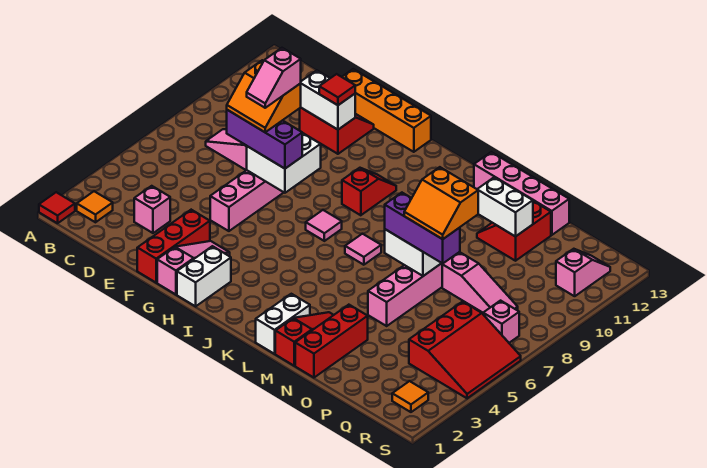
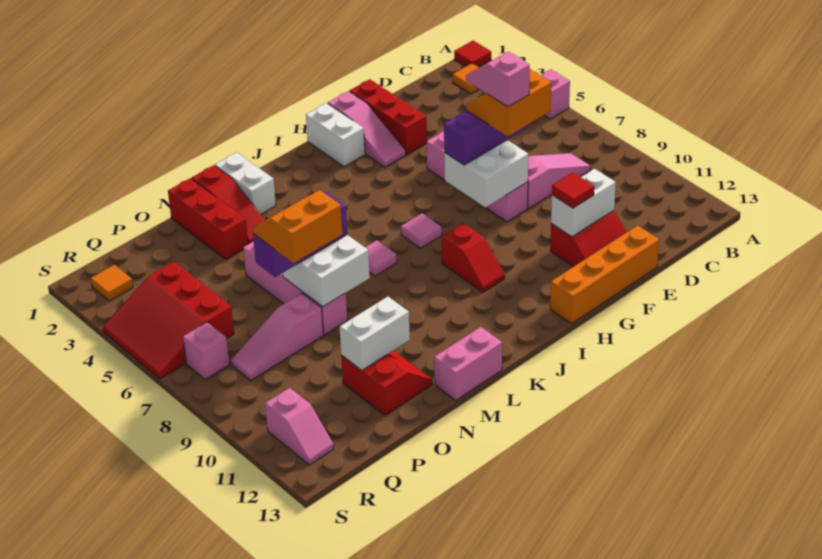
pink brick D3 level 1 -> pink brick A5 level 1
pink brick L13:O13 level 1 -> pink brick L13:M13 level 1

